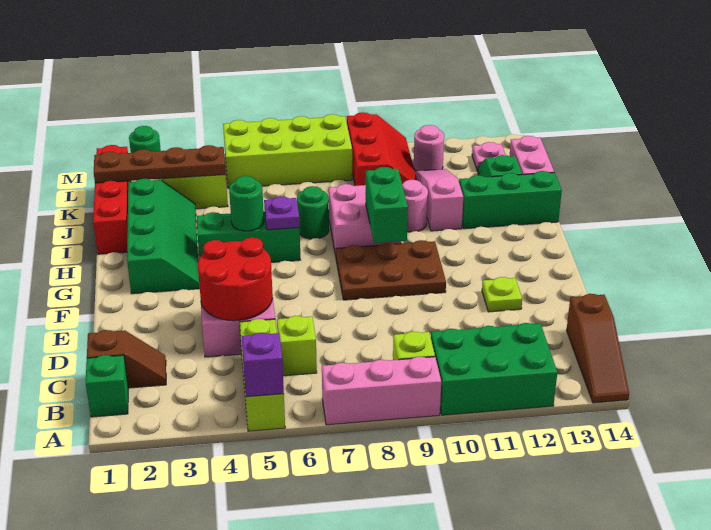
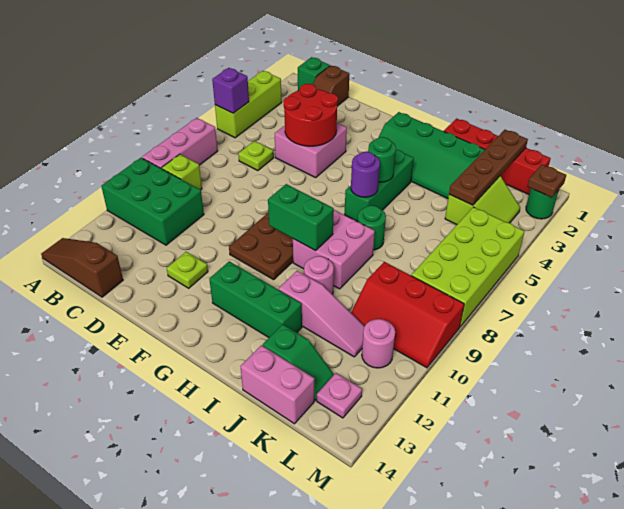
lime brick A5:C5 level 1 -> lime brick A3:A5 level 1
green brick A10:B12 level 1 -> green brick A10:C11 level 1
lime brick C6 level 1 -> lime plate C6 level 1
purple plate H6 level 2 -> purple round brick H6 level 2
green brick I12:I14 level 1 -> green brick G12:I12 level 1
none -> brown plate M2 level 2

